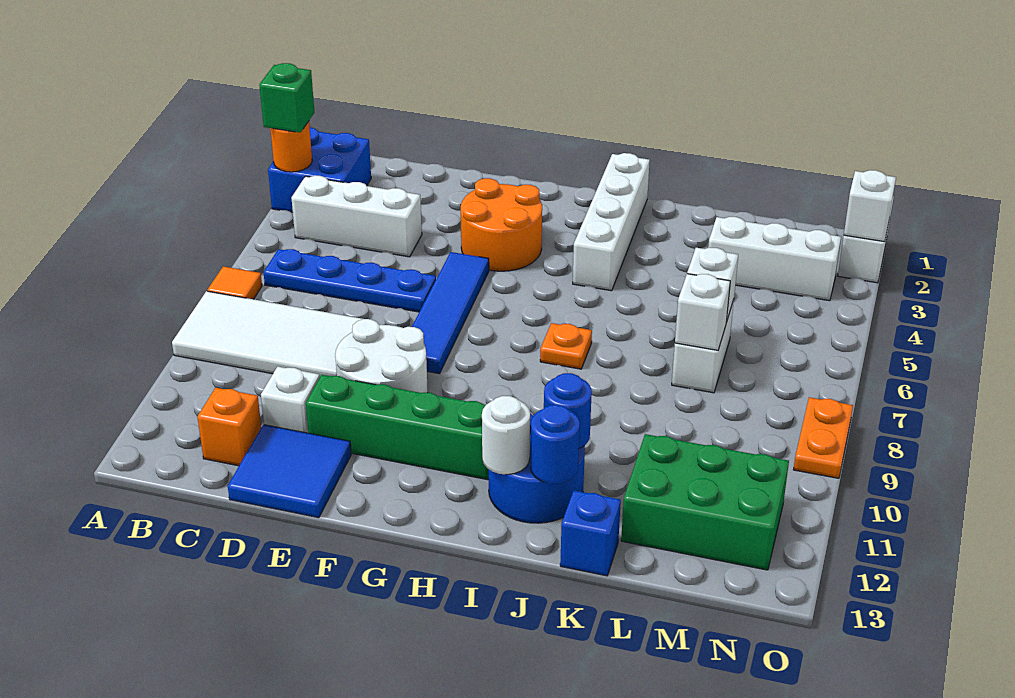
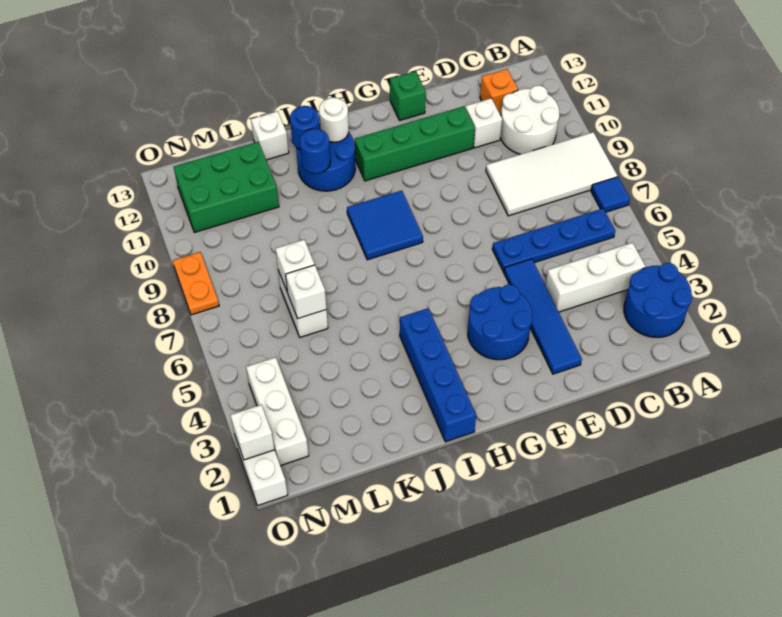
blue brick A2:B3 level 1 -> blue round brick A2:B3 level 1
orange round brick A3 level 2 -> none
green brick A3 level 3 -> green brick F13 level 1
orange tile A7 level 1 -> blue tile A7 level 1
blue tile D12:E13 level 1 -> blue tile H8:I9 level 1
white round brick E9:F10 level 1 -> white round brick B10:C11 level 1
orange round brick F3:G4 level 1 -> blue round brick F3:G4 level 1
blue tile F5:F8 level 1 -> blue tile E2:E5 level 1
white brick I1:I4 level 1 -> blue brick I1:I4 level 1
orange plate I7 level 1 -> none
blue brick K13 level 1 -> white brick K13 level 1
white brick L3:N3 level 1 -> white brick N2:N4 level 1

